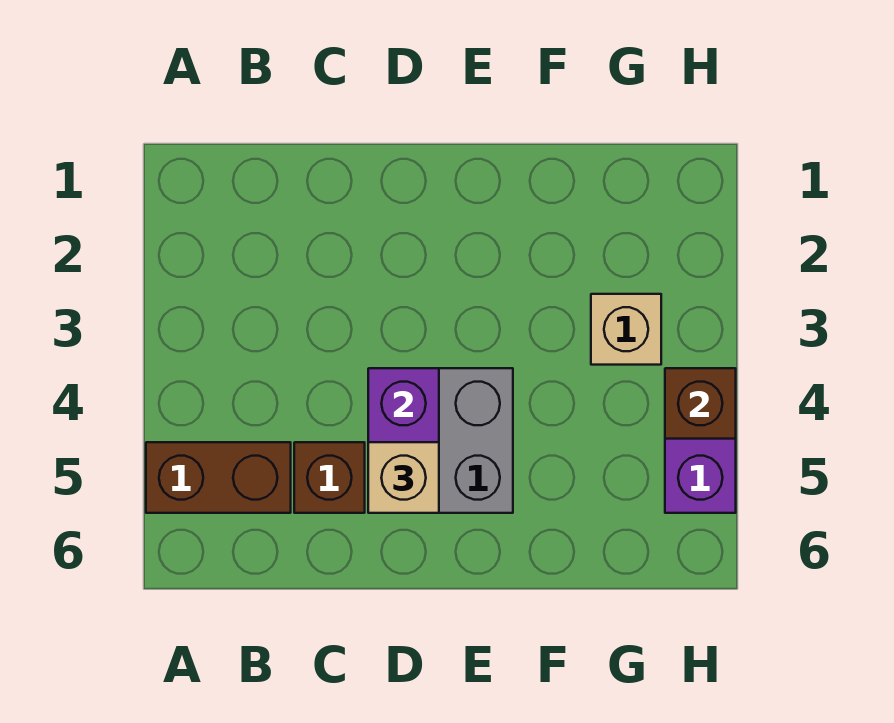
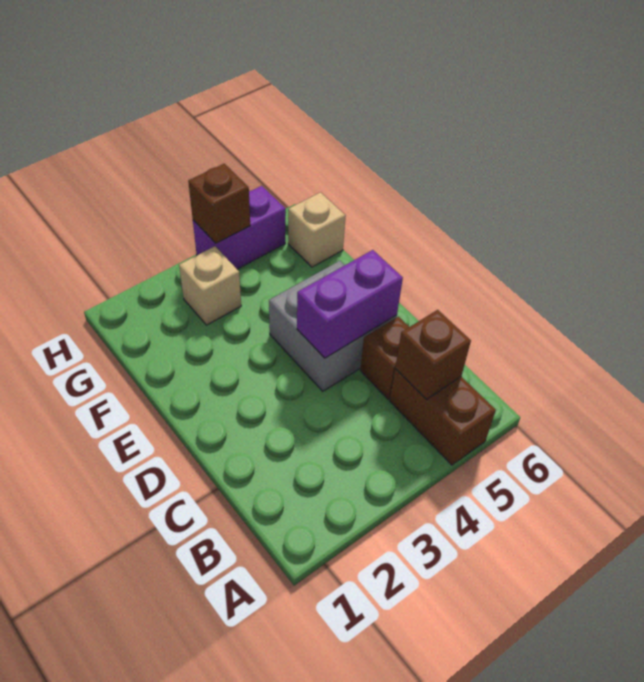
none -> brown brick B5 level 2
tan brick D5 level 3 -> tan brick G6 level 1

